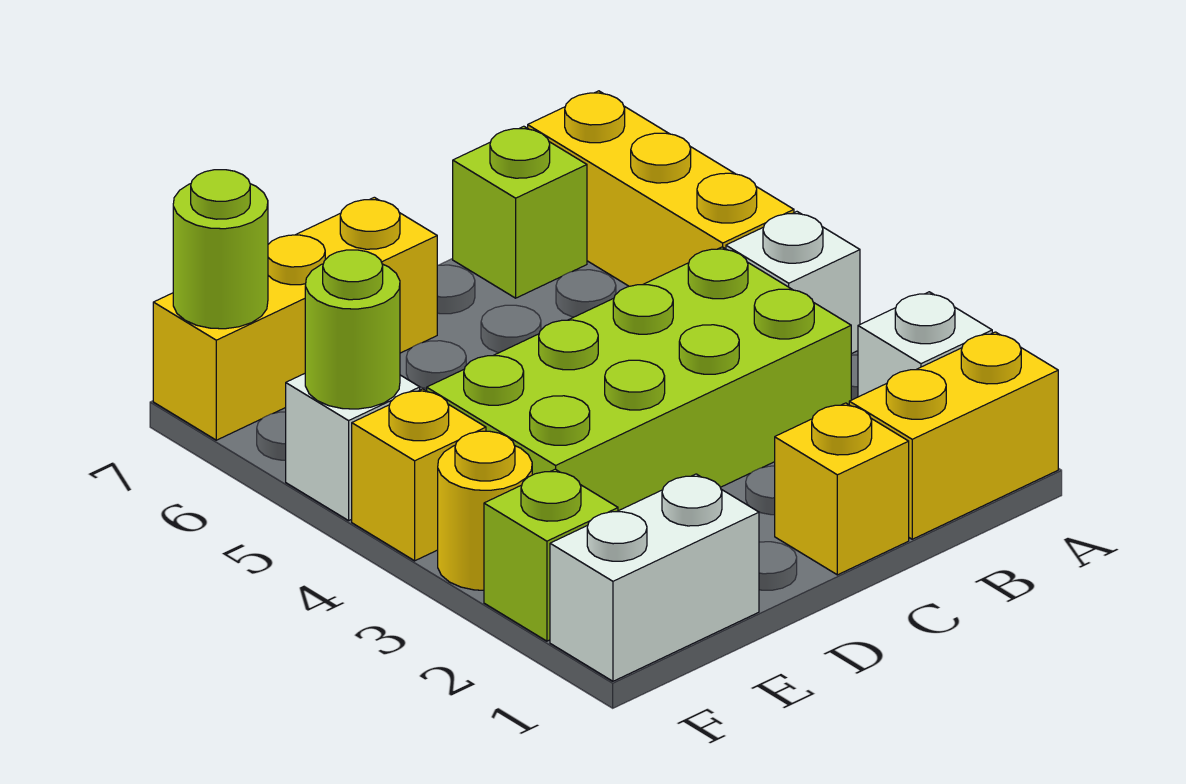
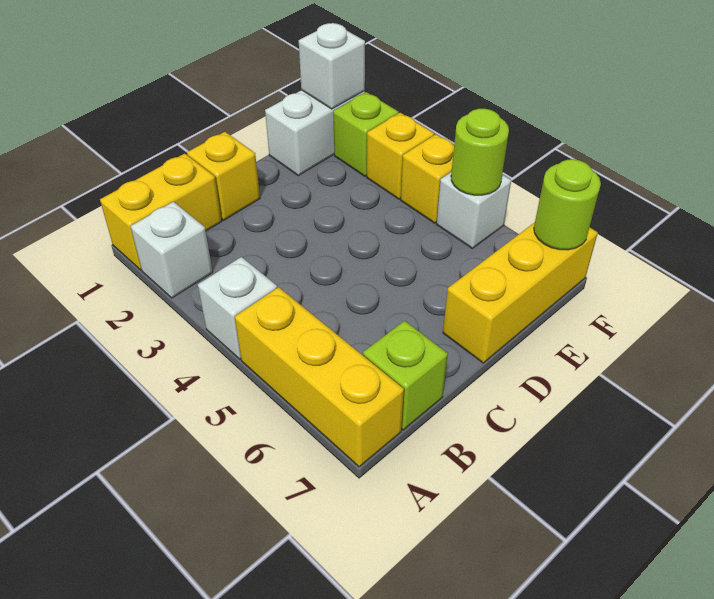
lime brick B3:E4 level 1 -> none
none -> white brick F1 level 2
yellow round brick F3 level 1 -> yellow brick F3 level 1

